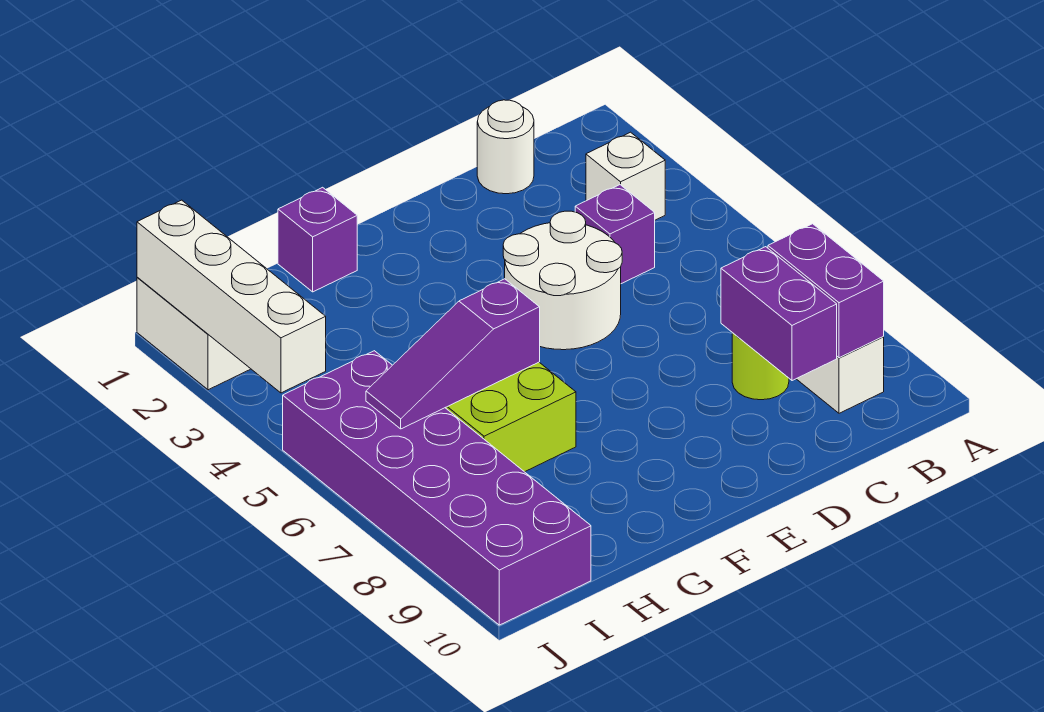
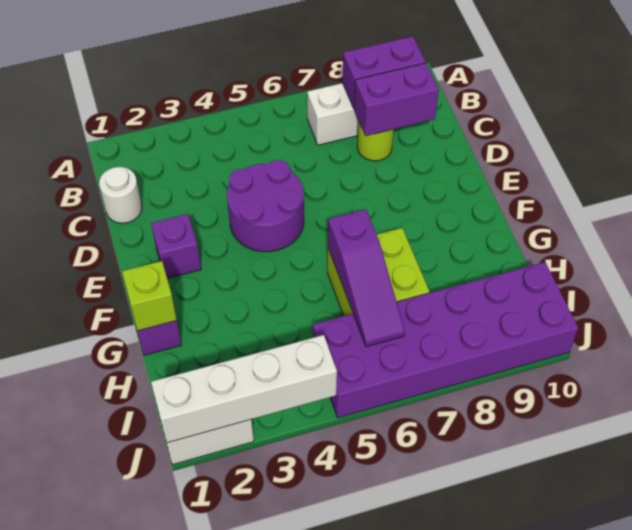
white brick B3 level 1 -> none
purple brick C4 level 1 -> purple brick E2 level 1
white round brick D4:E5 level 1 -> purple round brick D4:E5 level 1
none -> lime brick G1 level 2

